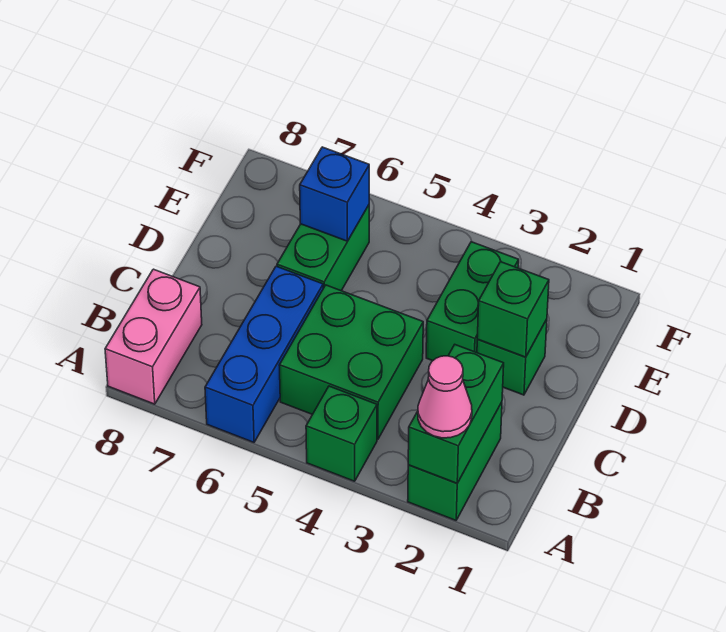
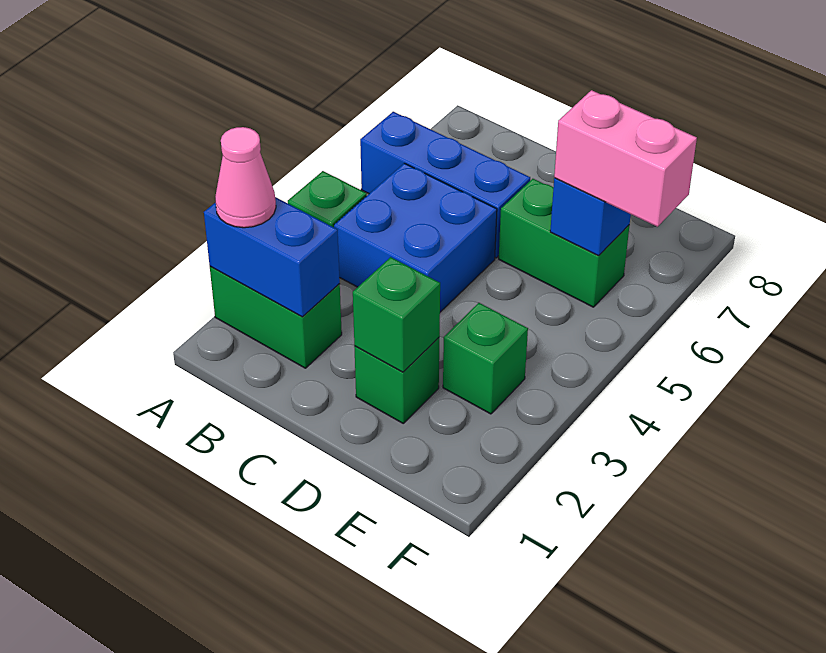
green brick A2:B2 level 2 -> blue brick A2:B2 level 2
pink brick A8:B8 level 1 -> pink brick E6:F6 level 3
green brick B4:C5 level 1 -> blue brick B4:C5 level 1
green brick D3:E3 level 1 -> green brick E3 level 1

